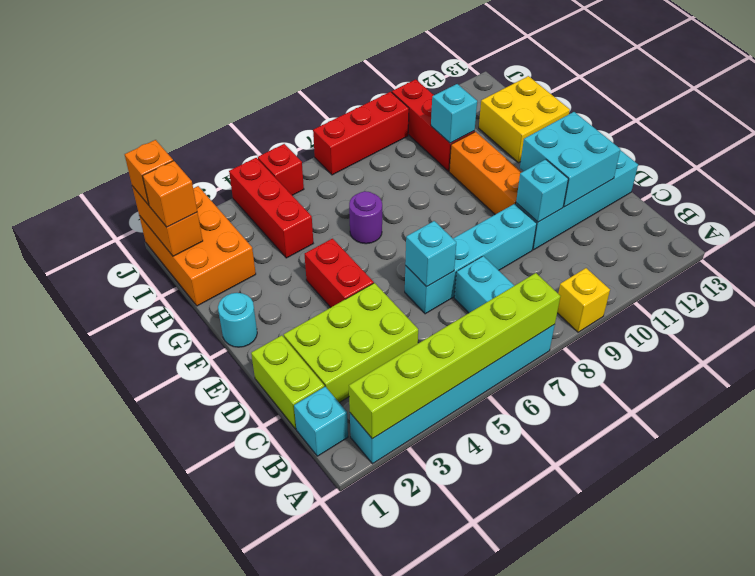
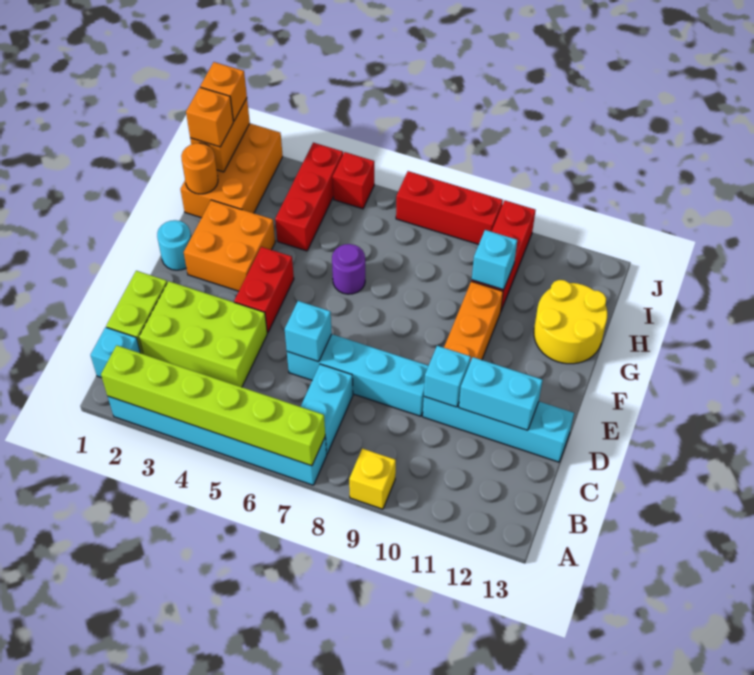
cyan brick D11:E12 level 2 -> cyan brick D11:D12 level 2
none -> orange brick F2:G3 level 1
yellow brick G12:H13 level 1 -> yellow round brick G12:H13 level 1
none -> orange round brick H1 level 2

